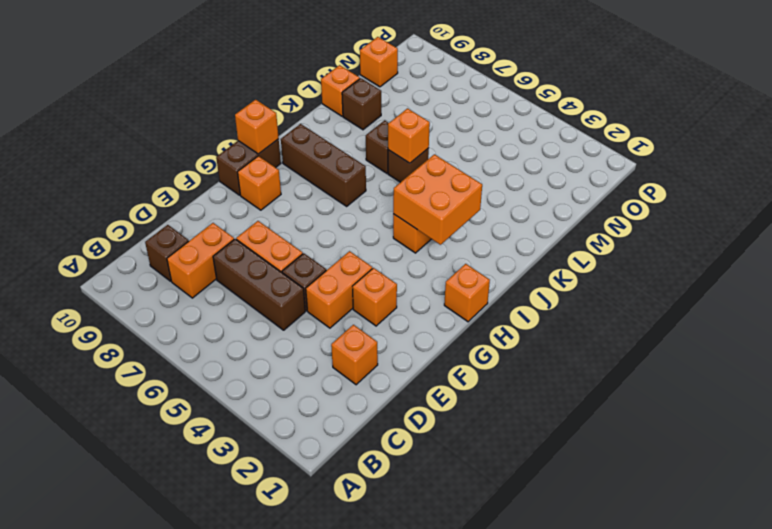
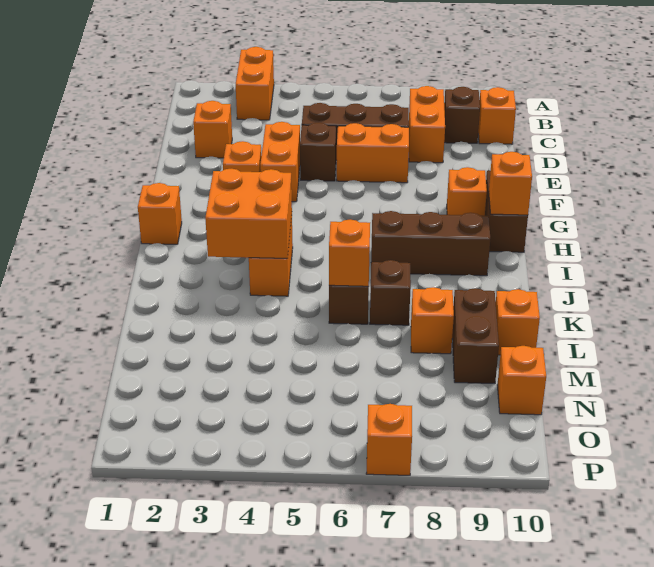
none -> orange brick A3:B3 level 1
none -> orange brick C10 level 1
none -> orange brick L8 level 1
brown brick L9 level 1 -> brown brick L9:M9 level 1
none -> orange brick P7 level 1

